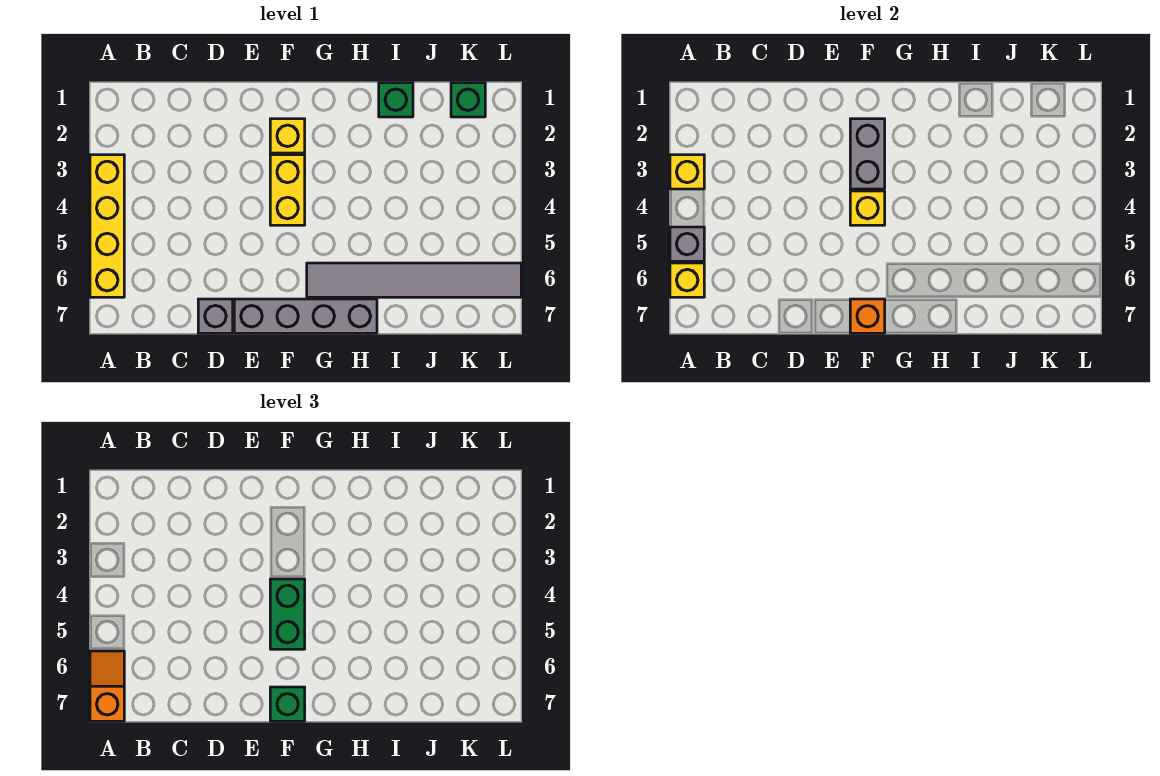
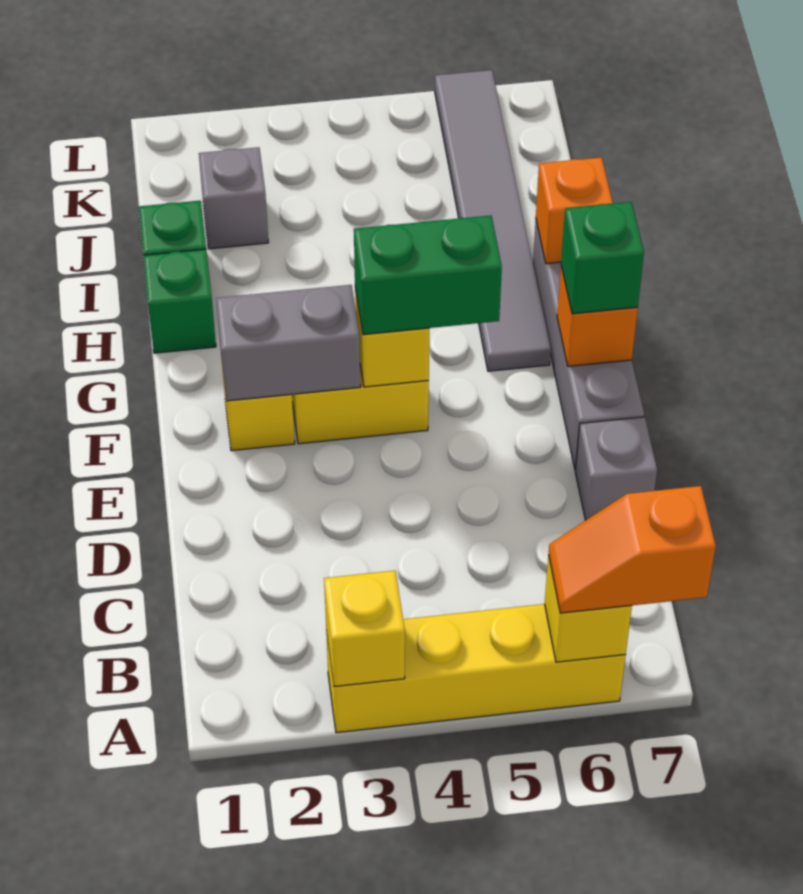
grey brick A5 level 2 -> grey brick J2 level 1
none -> orange brick H7 level 2
green brick K1 level 1 -> green brick H1 level 1

